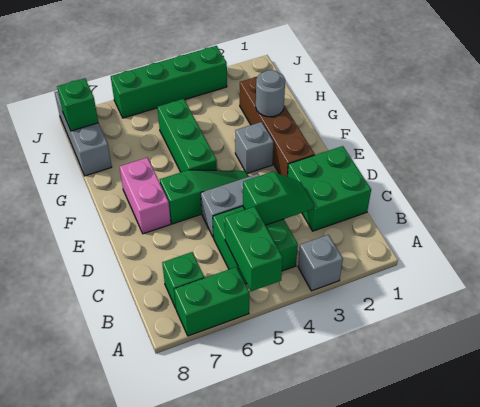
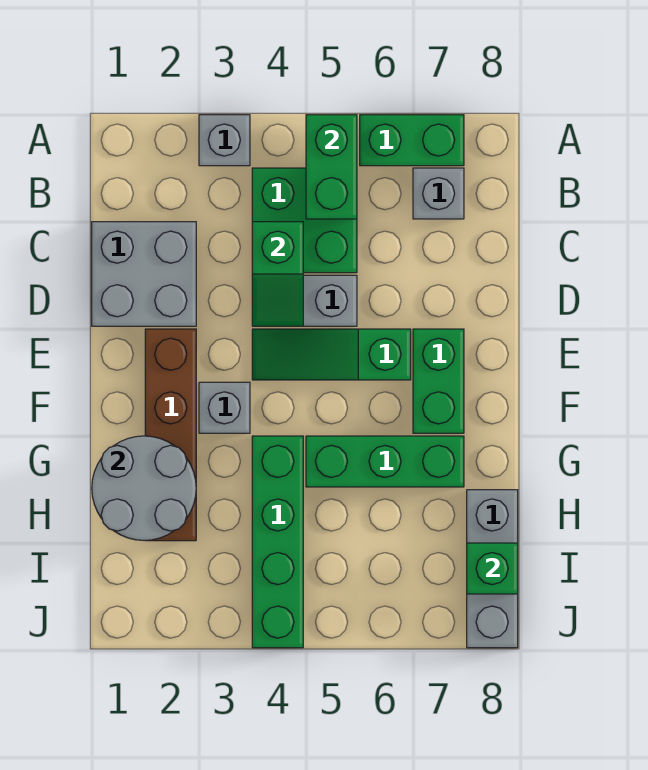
green brick B7 level 1 -> grey brick B7 level 1
green brick C1:D2 level 1 -> grey brick C1:D2 level 1
green slope C3:C4 level 2 top 4 -> green slope C4:D4 level 2 top C
pink brick E7:F7 level 1 -> green brick E7:F7 level 1
green brick F5:H5 level 1 -> green brick G5:G7 level 1
grey round brick G2 level 2 -> grey round brick G1:H2 level 2
green brick J3:J6 level 1 -> green brick G4:J4 level 1

